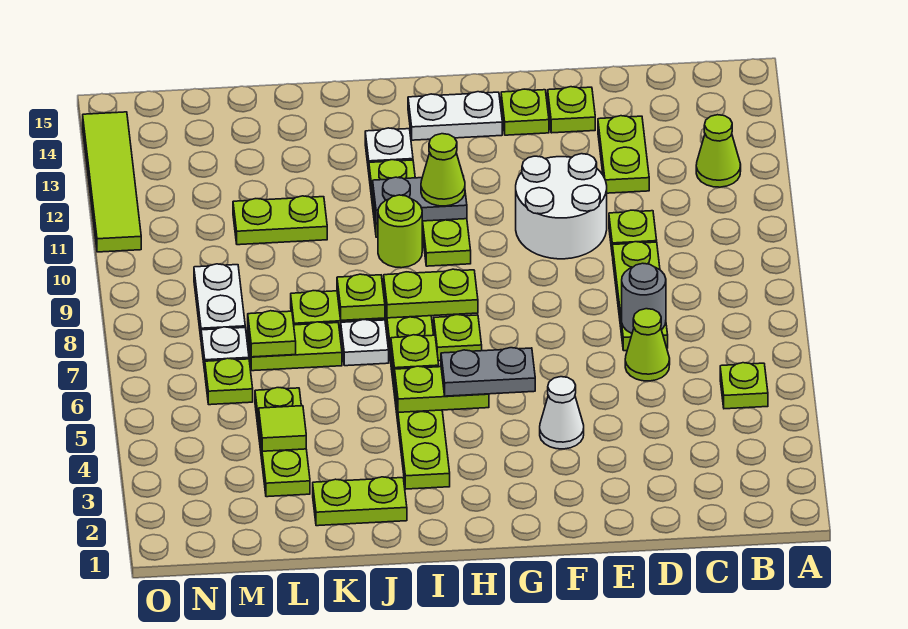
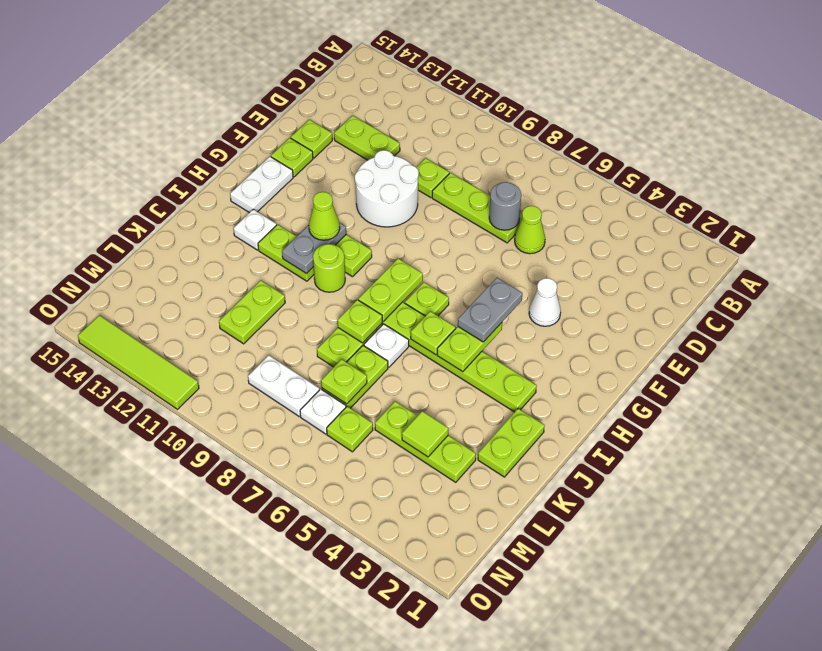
lime plate B5 level 1 -> none
lime cone B12 level 1 -> none

